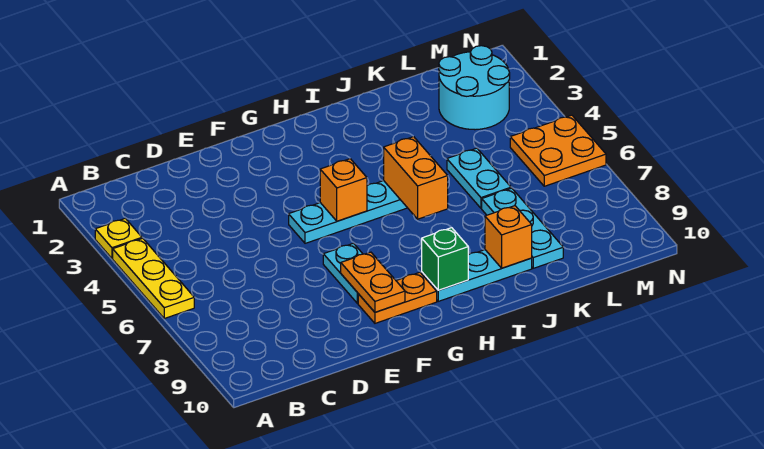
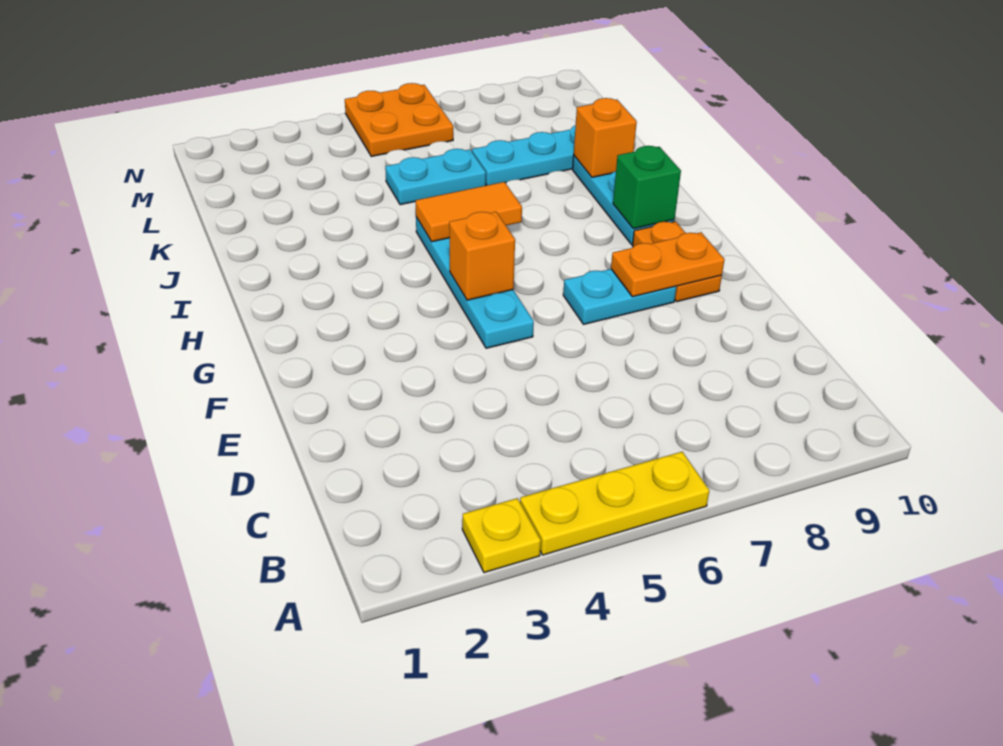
orange brick I5:I6 level 2 -> orange tile I5:I6 level 2
cyan round brick L2:M3 level 1 -> none

